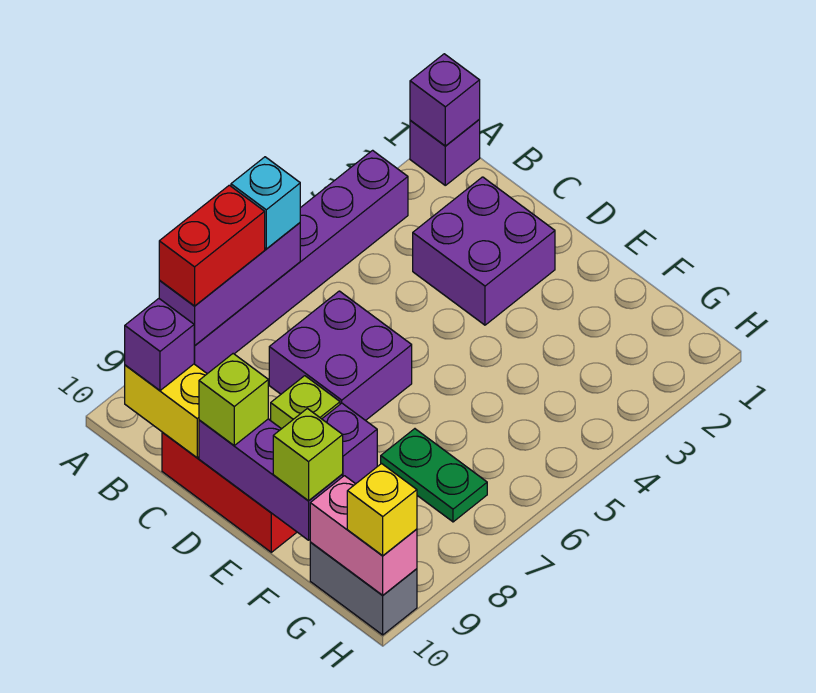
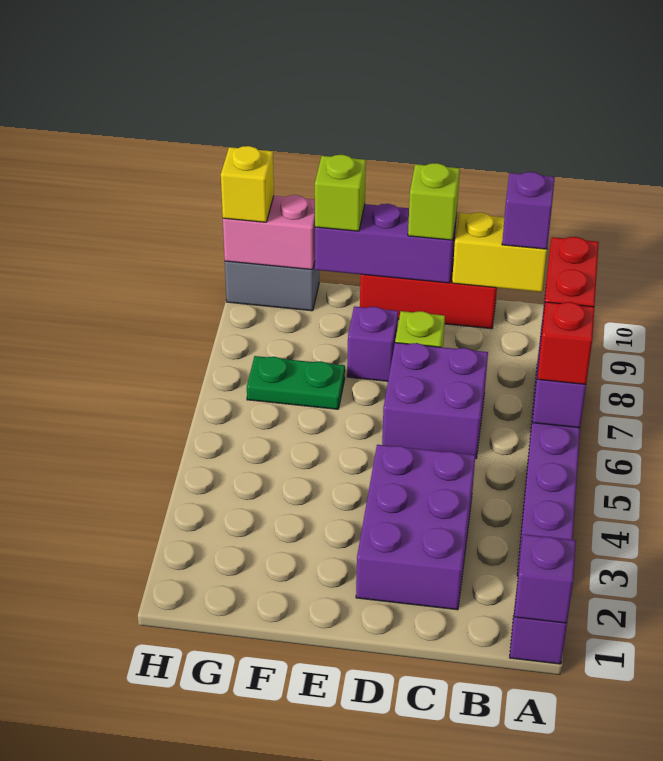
cyan brick A6 level 3 -> red brick A6 level 3
purple brick C2:D3 level 1 -> purple brick C2:D4 level 1

